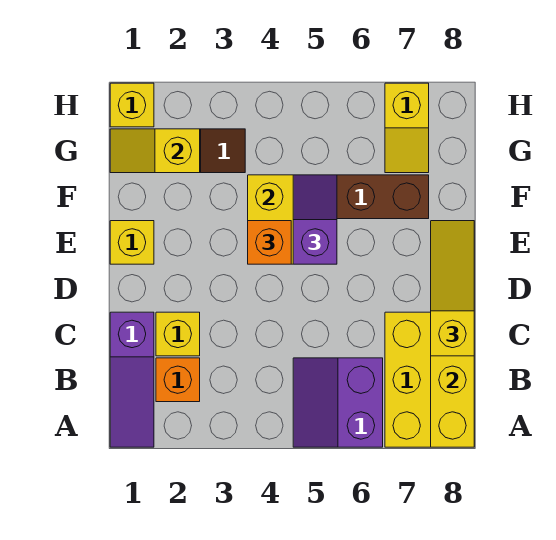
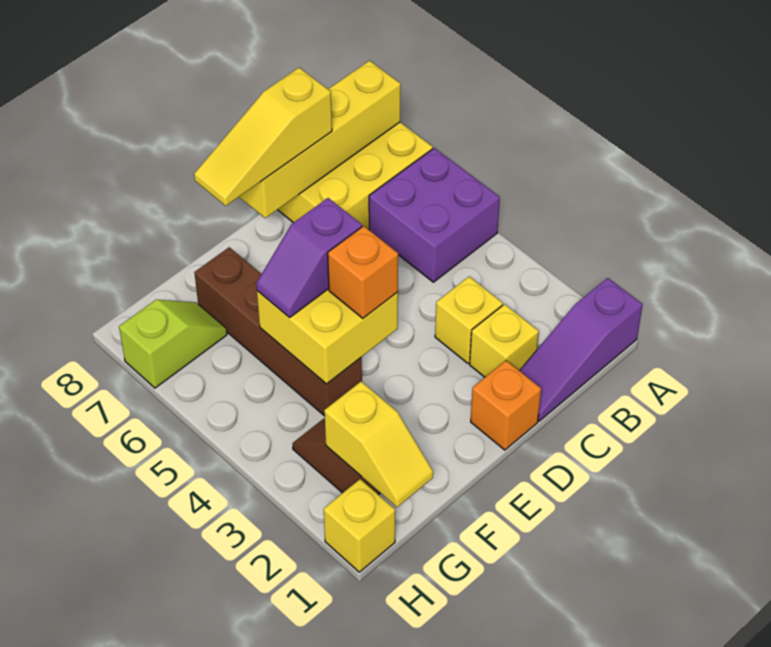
purple slope A1:C1 level 1 top C -> purple slope A1:C1 level 1 top A
purple slope A5:B6 level 1 top 6 -> purple brick A5:B6 level 1
orange brick B2 level 1 -> orange brick D1 level 1
yellow brick E1 level 1 -> yellow brick C3 level 1
yellow slope G7:H7 level 1 top H -> lime slope G7:H7 level 1 top H

